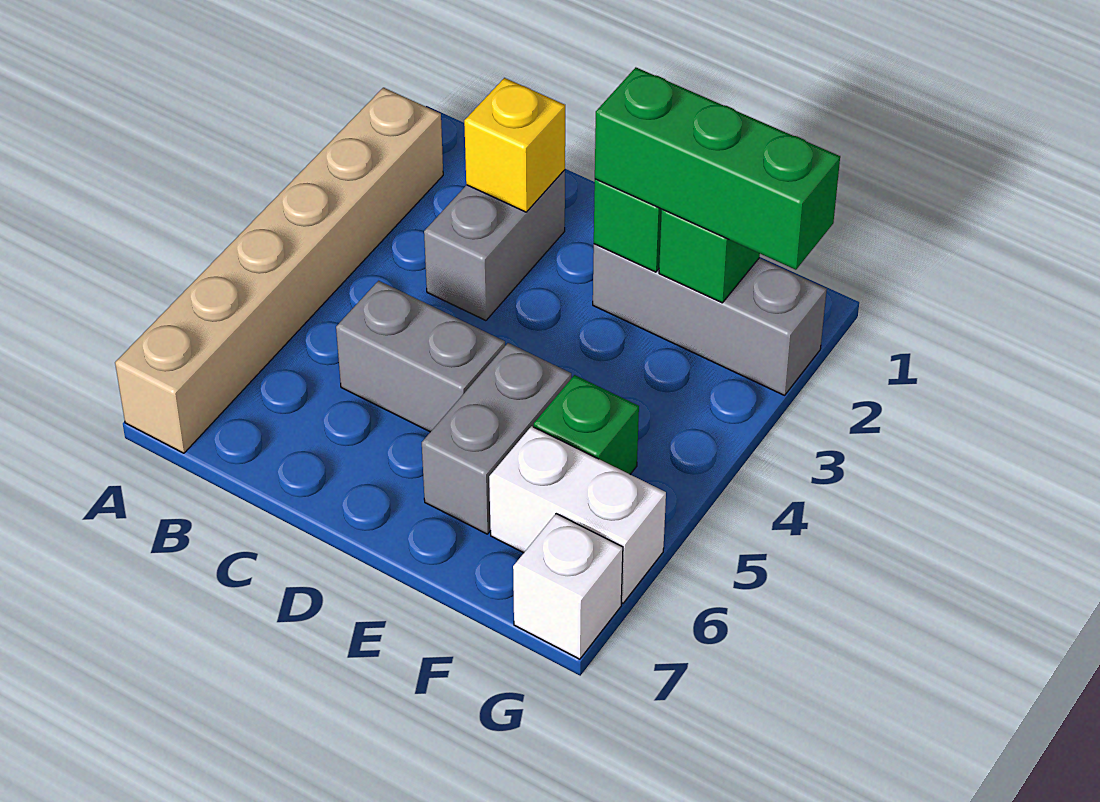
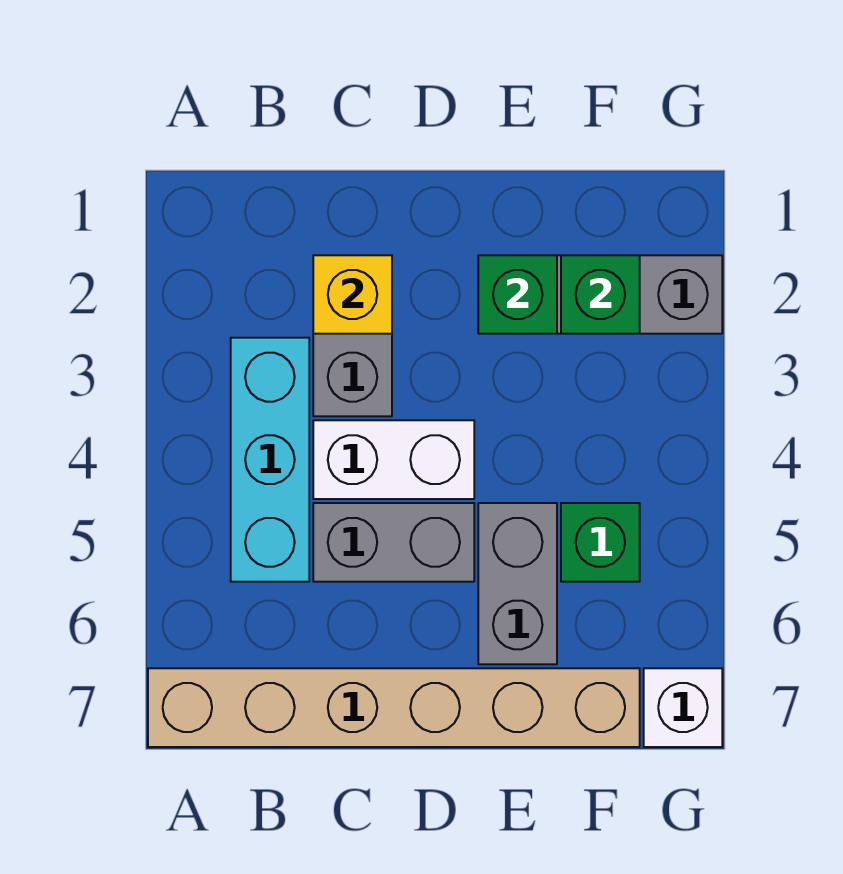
tan brick A2:A7 level 1 -> tan brick A7:F7 level 1
none -> cyan brick B3:B5 level 1
green brick E2:G2 level 3 -> none
white brick F6:G6 level 1 -> white brick C4:D4 level 1

